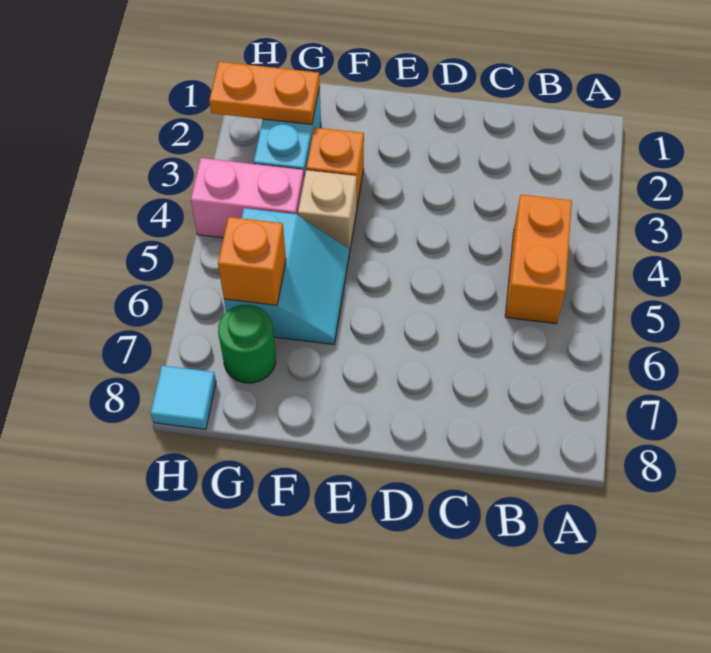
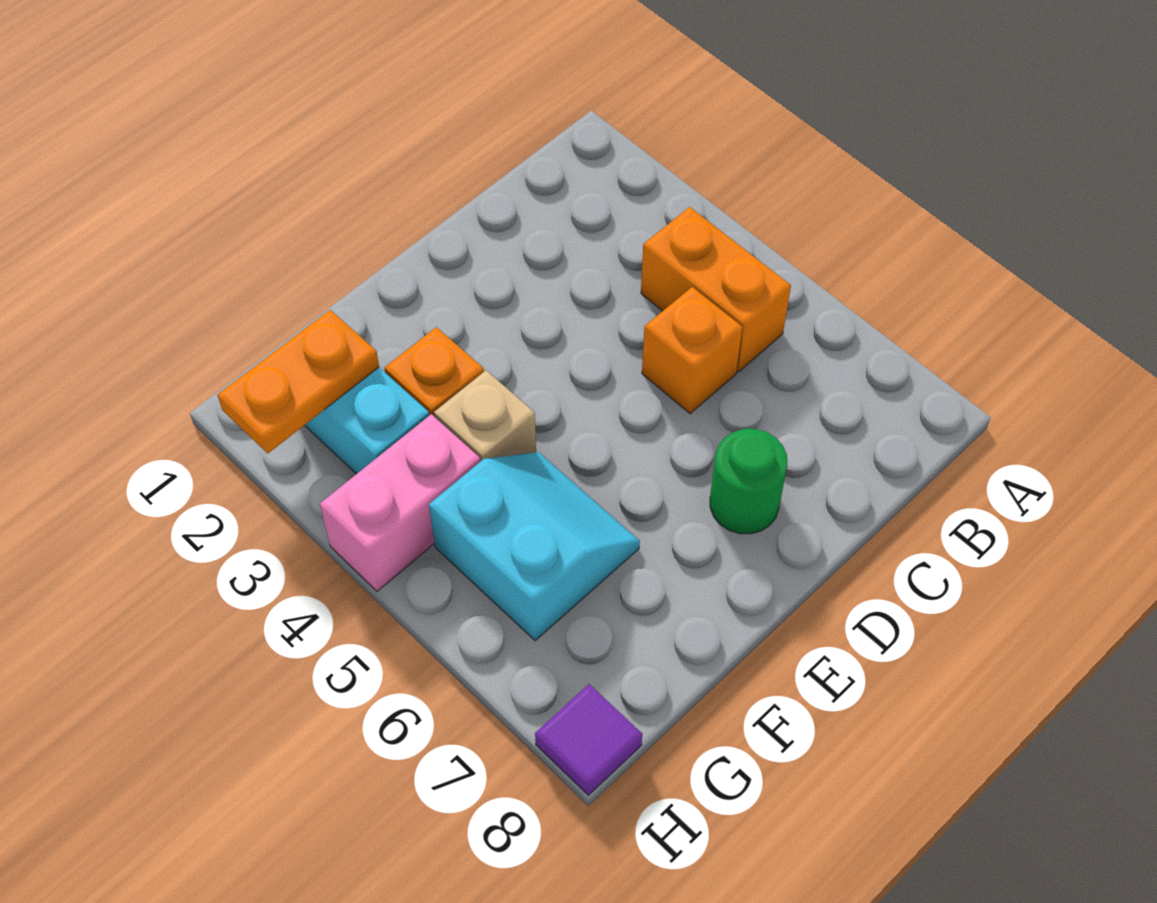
orange brick G6 level 2 -> orange brick C5 level 1
green round brick G7 level 1 -> green round brick D7 level 1
cyan tile H8 level 1 -> purple tile H8 level 1

